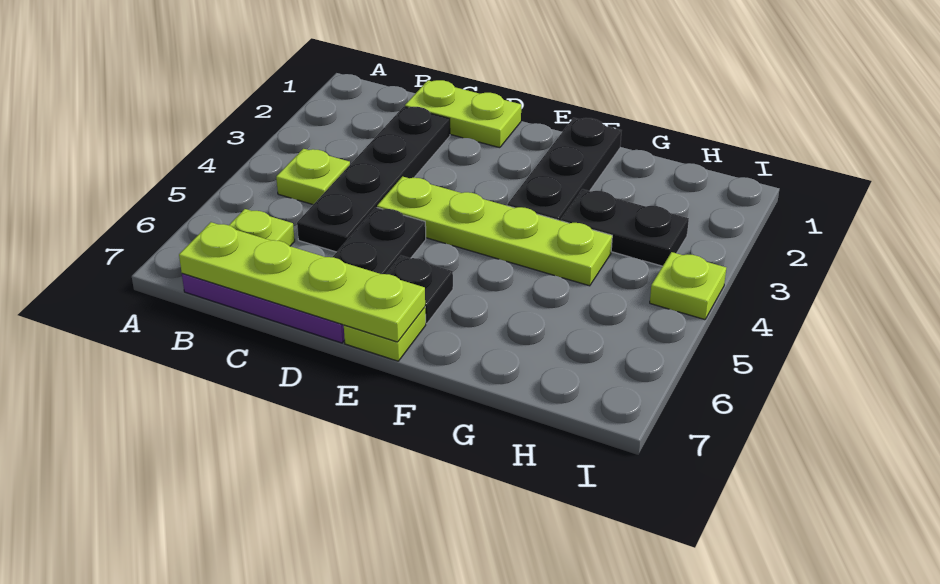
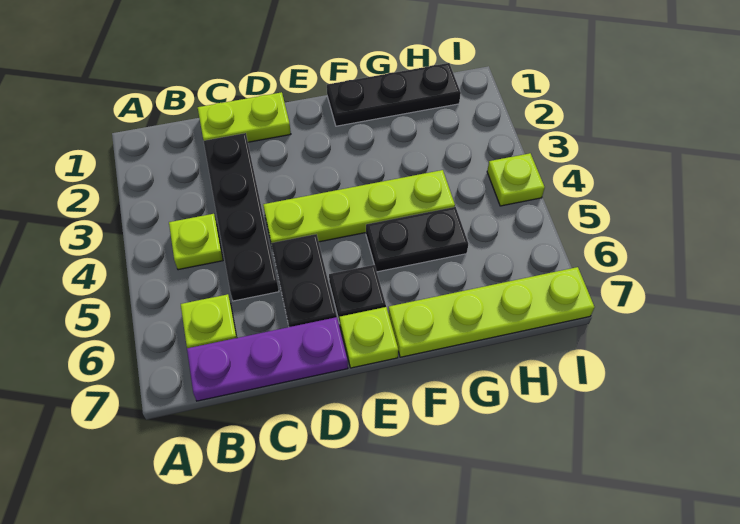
lime plate B7:E7 level 2 -> lime plate F7:I7 level 1
black plate F1:F3 level 1 -> black plate F1:H1 level 1
black plate G3:H3 level 1 -> black plate F5:G5 level 1

